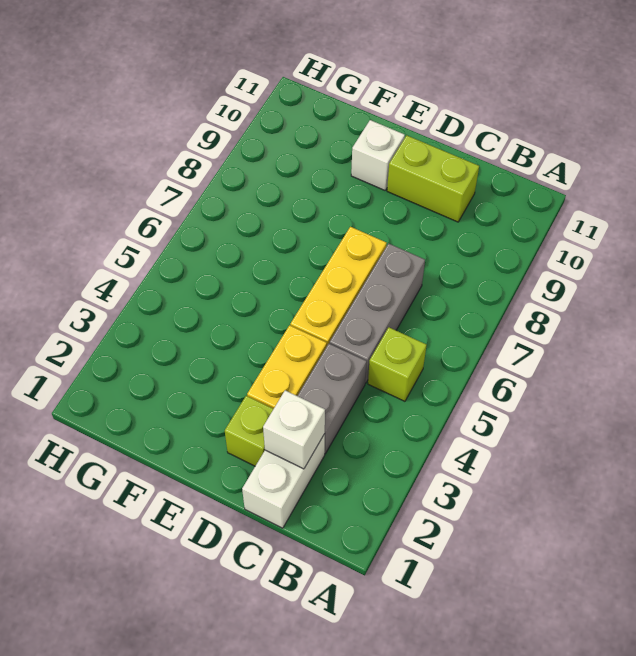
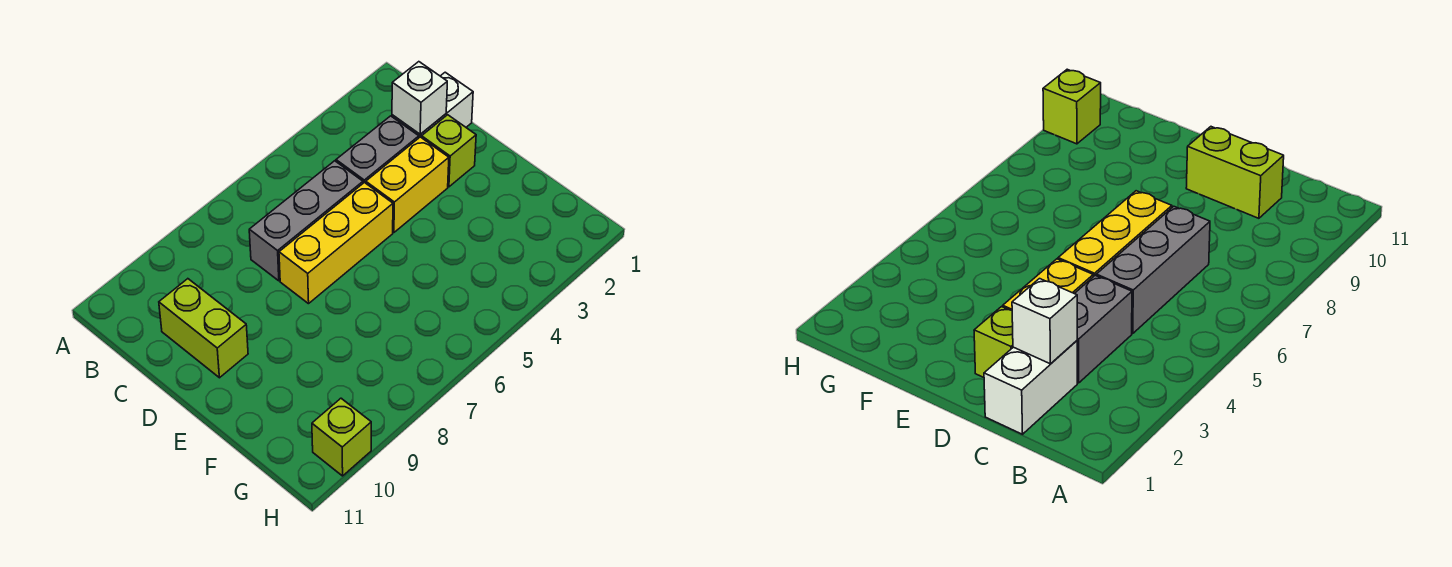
lime brick B5 level 1 -> lime brick H10 level 1
white brick E10 level 1 -> none

